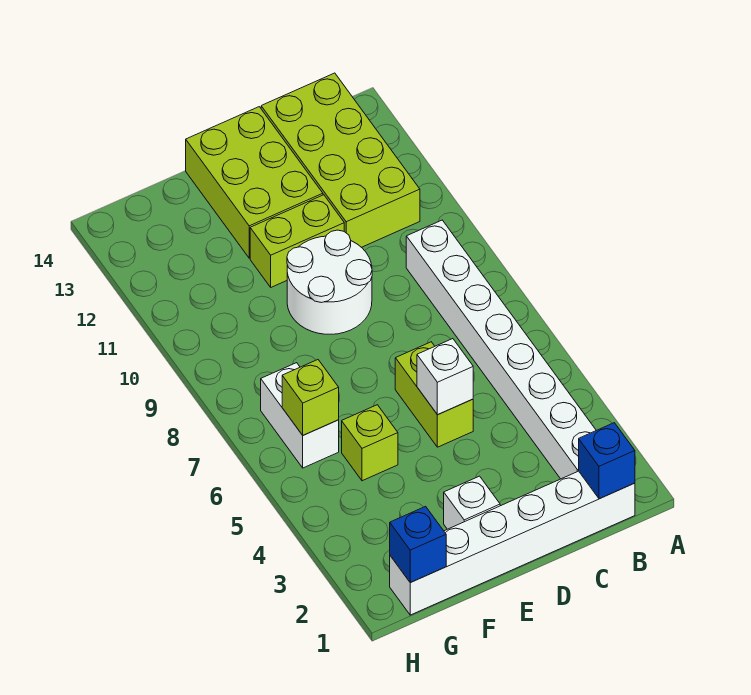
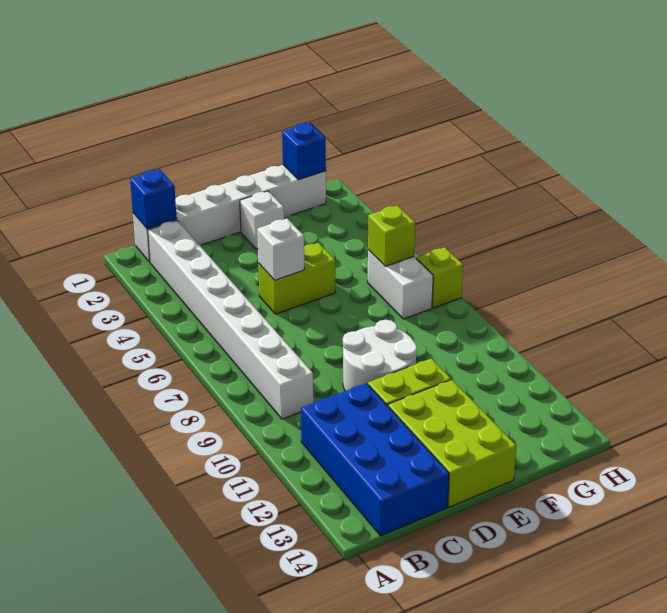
lime brick B11:C14 level 1 -> blue brick B11:C14 level 1
lime brick D5:D6 level 1 -> lime brick D5:E5 level 1
lime brick F5 level 1 -> lime brick H7 level 1

